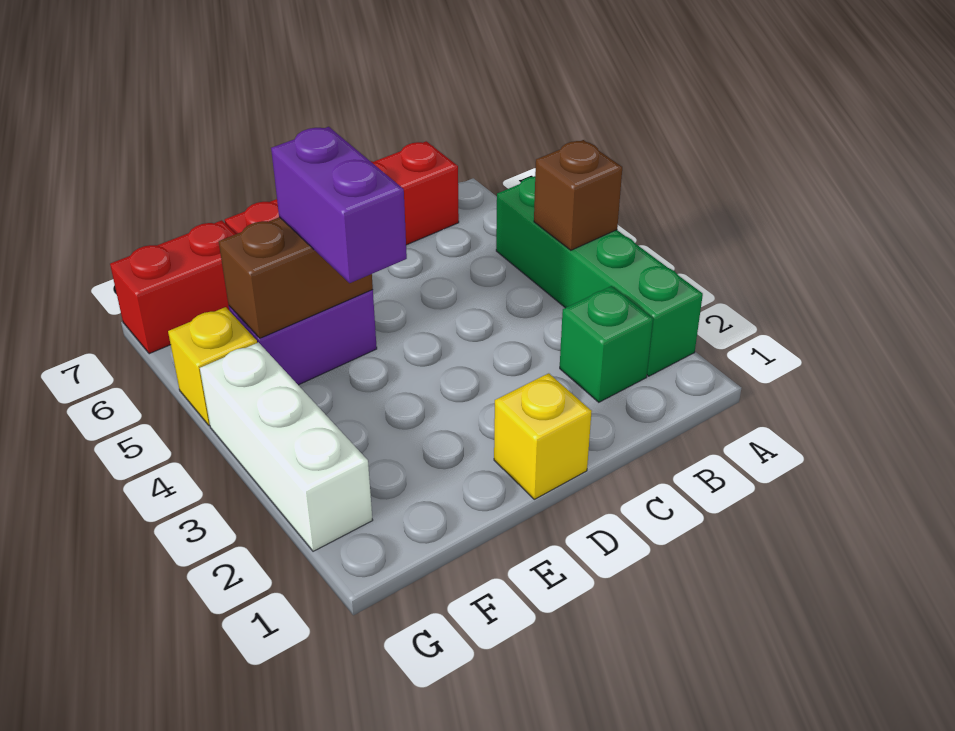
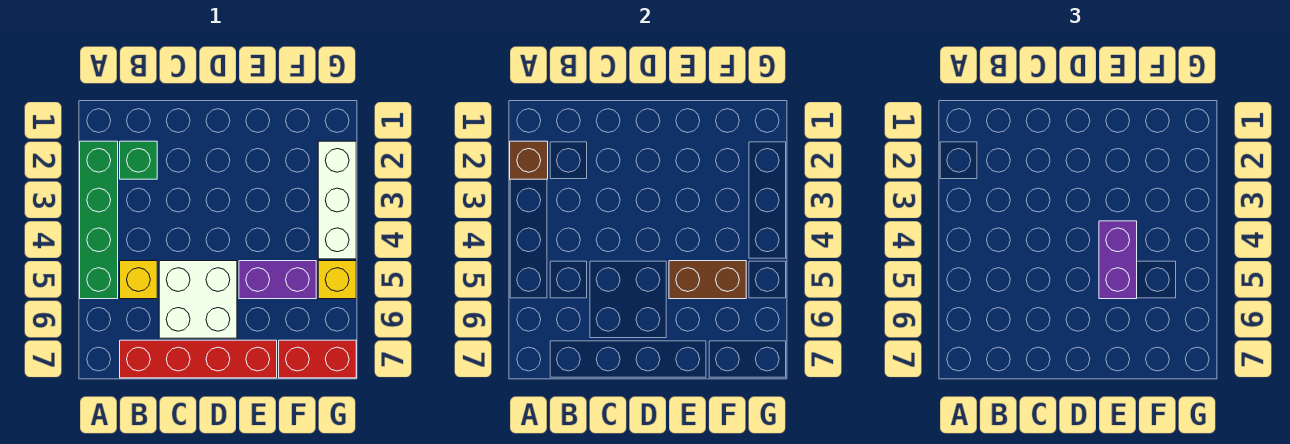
brown brick A4 level 2 -> brown brick A2 level 2
none -> white brick C5:D6 level 1
yellow brick D1 level 1 -> yellow brick B5 level 1

